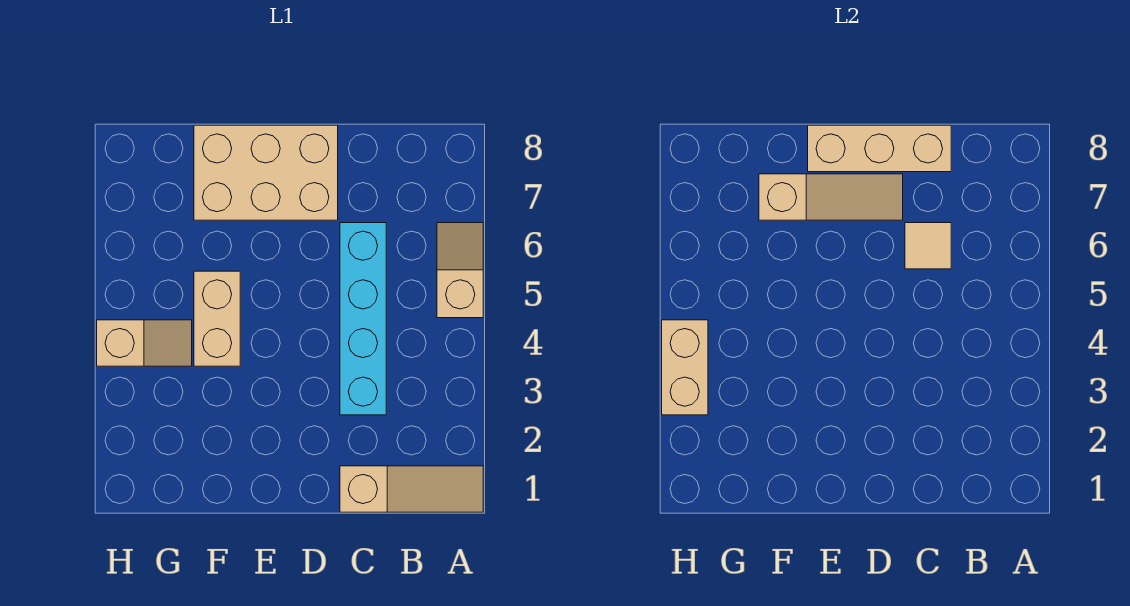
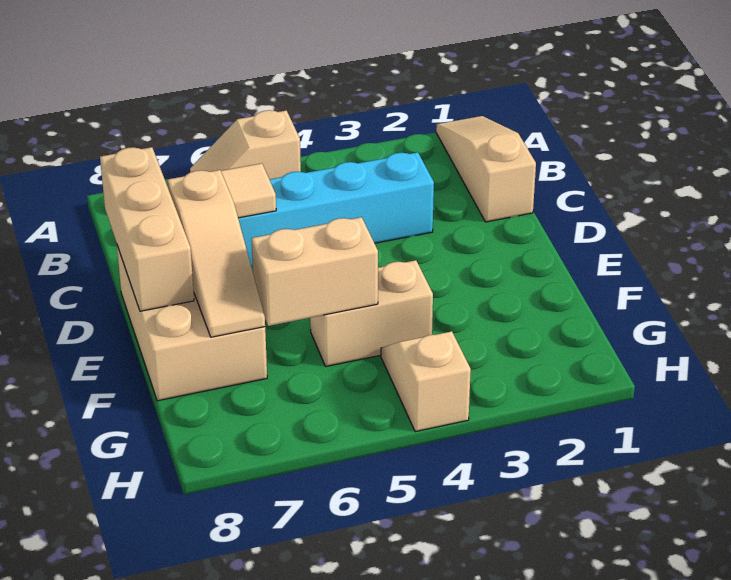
tan slope D7:F7 level 2 top F -> tan slope D7:F7 level 2 top D
tan brick H3:H4 level 2 -> tan brick F5:F6 level 2

